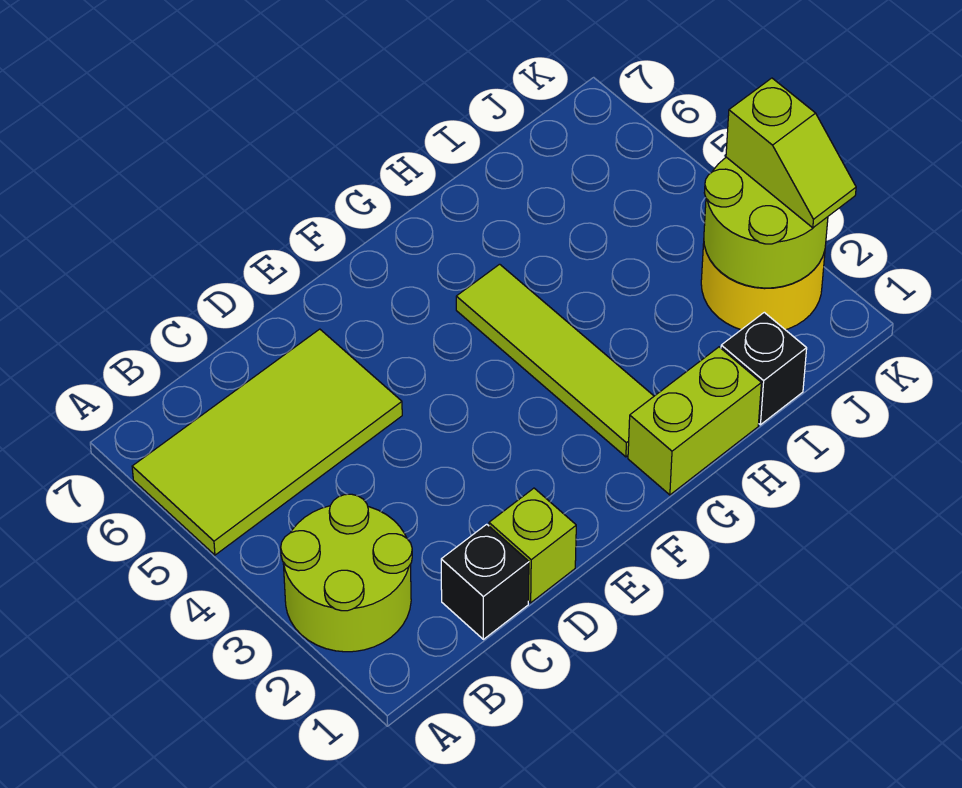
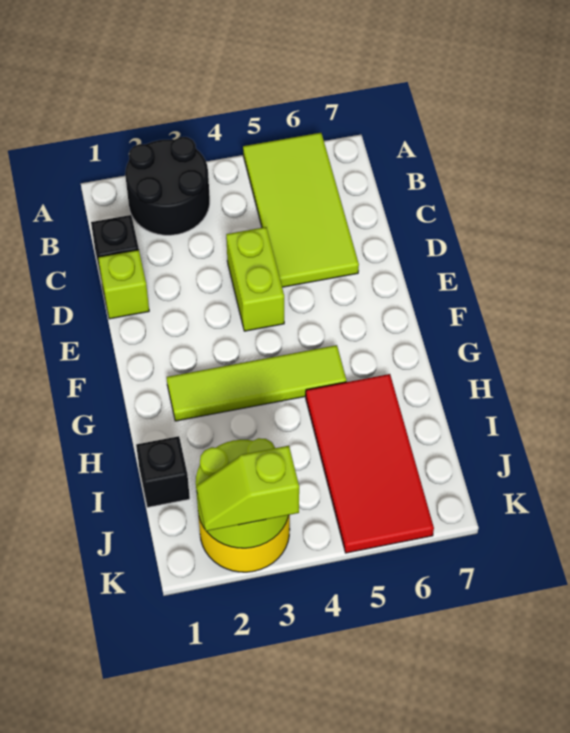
lime round brick A2:B3 level 1 -> black round brick A2:B3 level 1
lime brick G1:H1 level 1 -> lime brick D4:E4 level 1
none -> red tile H5:K6 level 1

